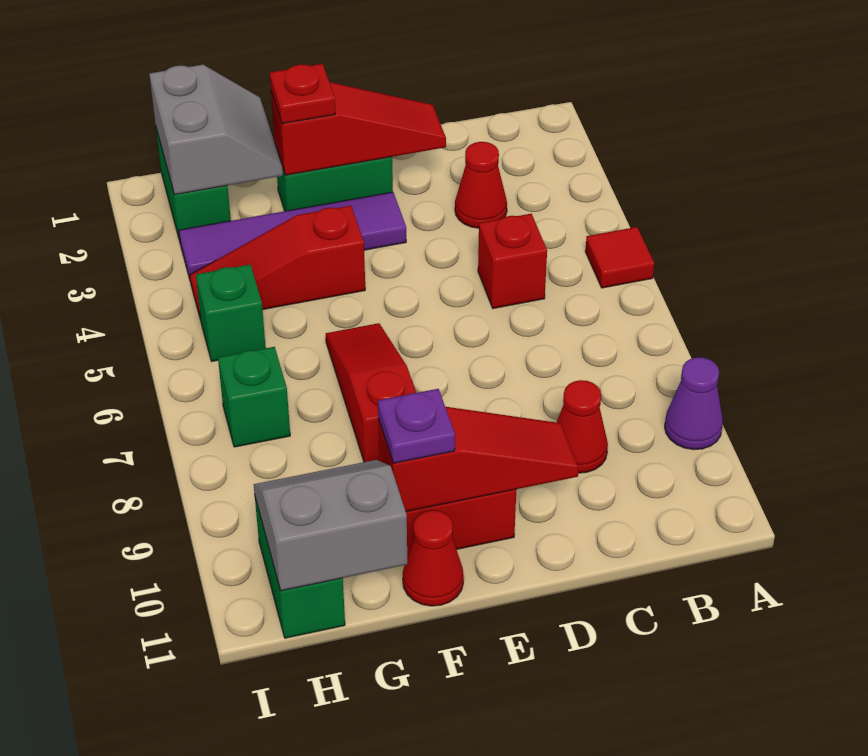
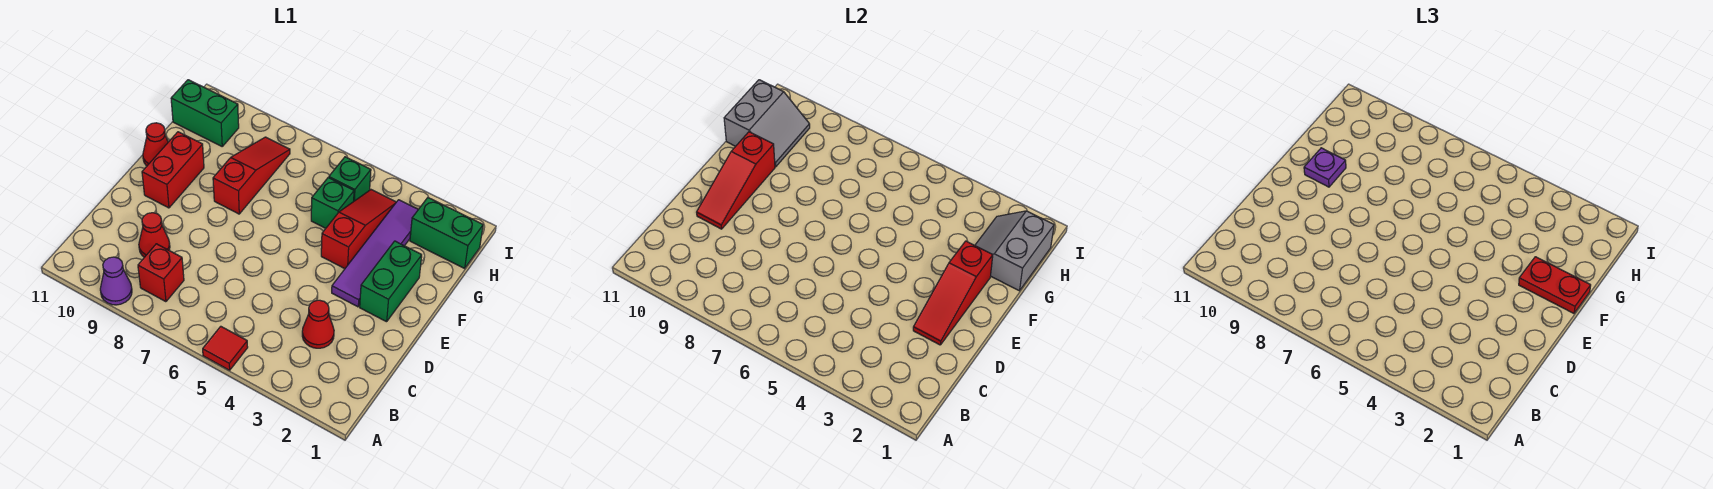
red brick C5 level 1 -> red brick B8 level 1
red plate F2 level 3 -> red plate F1:F2 level 3
red slope F6:F8 level 1 top 8 -> red slope F8:H8 level 1 top F
grey slope G1:H2 level 2 top H -> grey slope G1:H2 level 2 top 1
green brick H7 level 1 -> green brick G5 level 1

